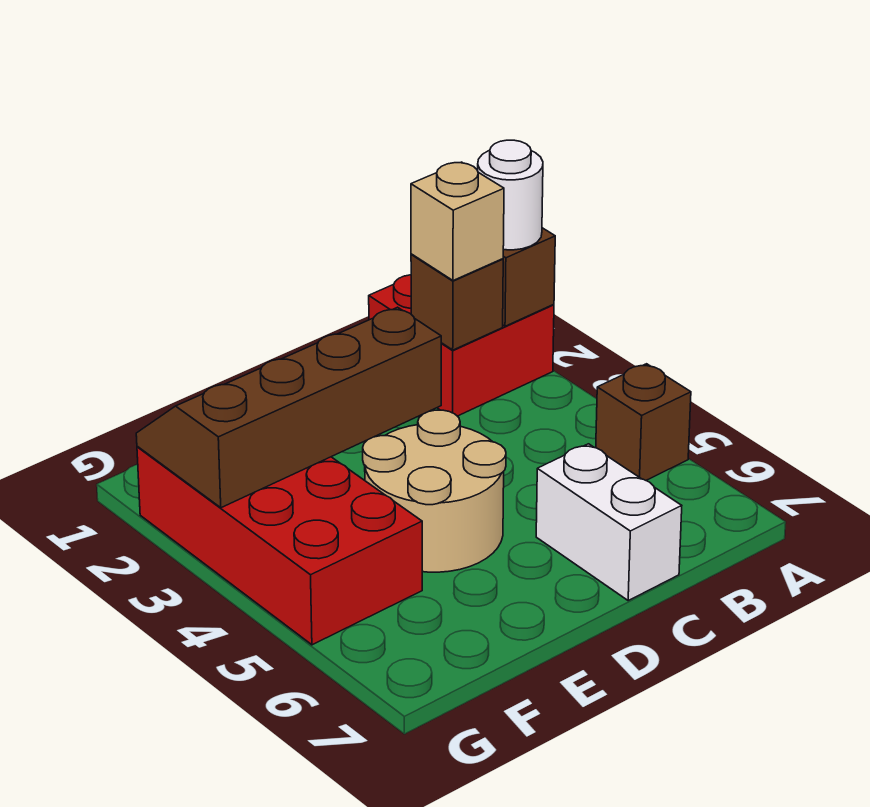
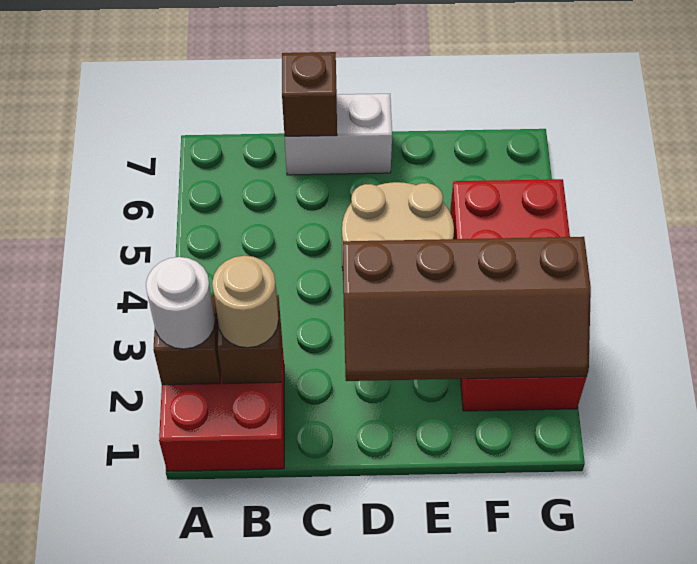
brown brick A5 level 1 -> brown brick C7 level 2
tan brick B2 level 3 -> tan round brick B2 level 3
white brick C6:C7 level 1 -> white brick C7:D7 level 1

